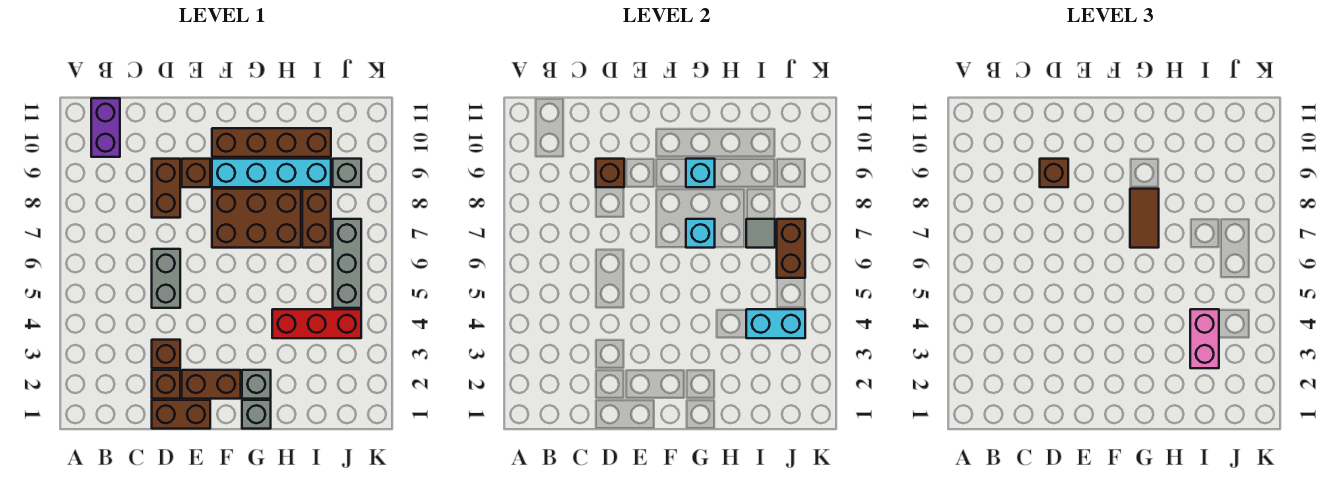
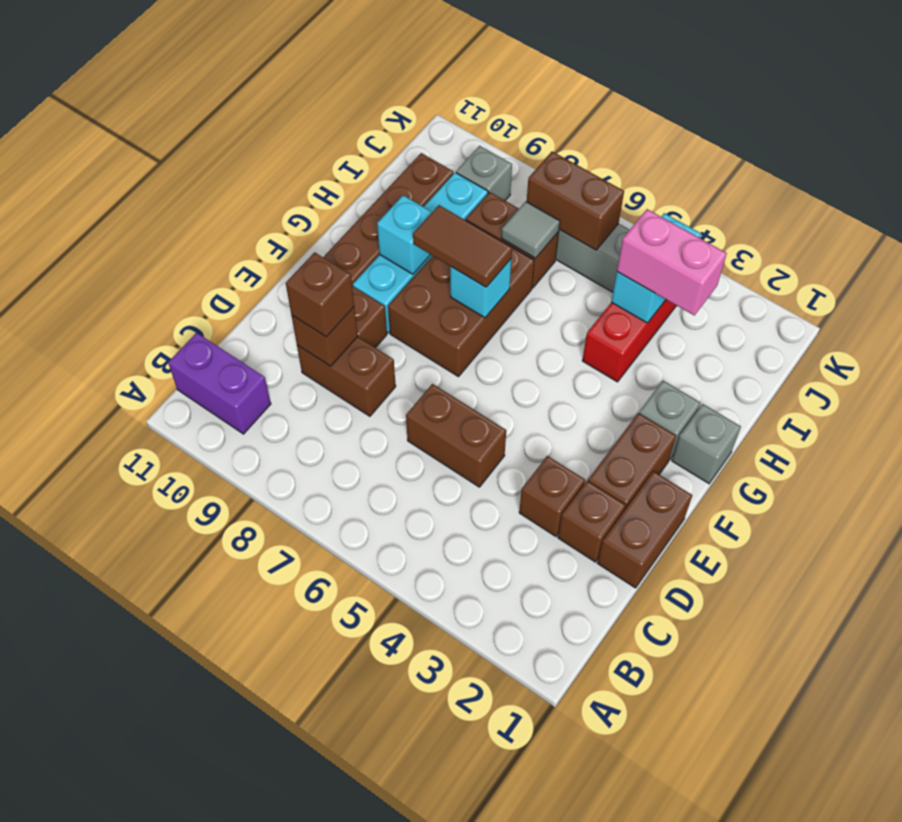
grey brick D5:D6 level 1 -> brown brick D5:D6 level 1

